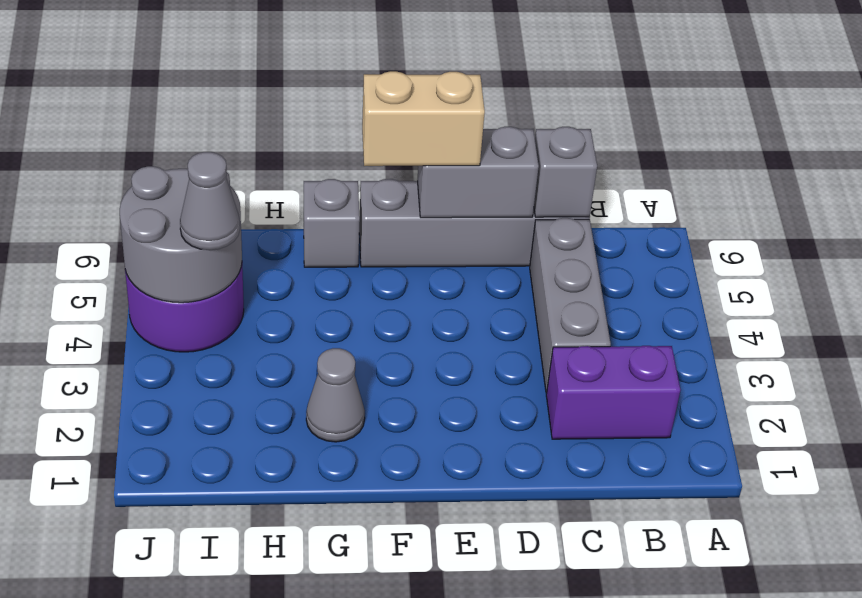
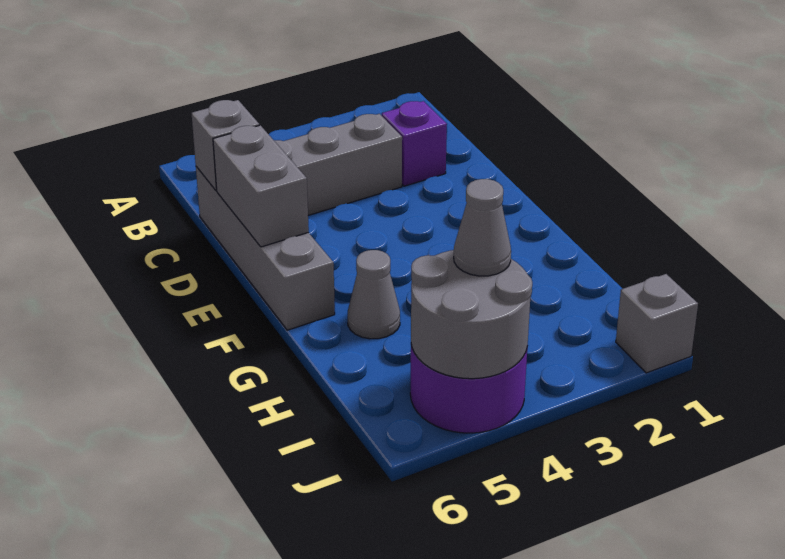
purple brick B2:C2 level 1 -> purple brick C2 level 1
tan brick E6:F6 level 3 -> none
grey cone G2 level 1 -> grey cone G5 level 1
grey brick G6 level 1 -> grey brick J1 level 1

